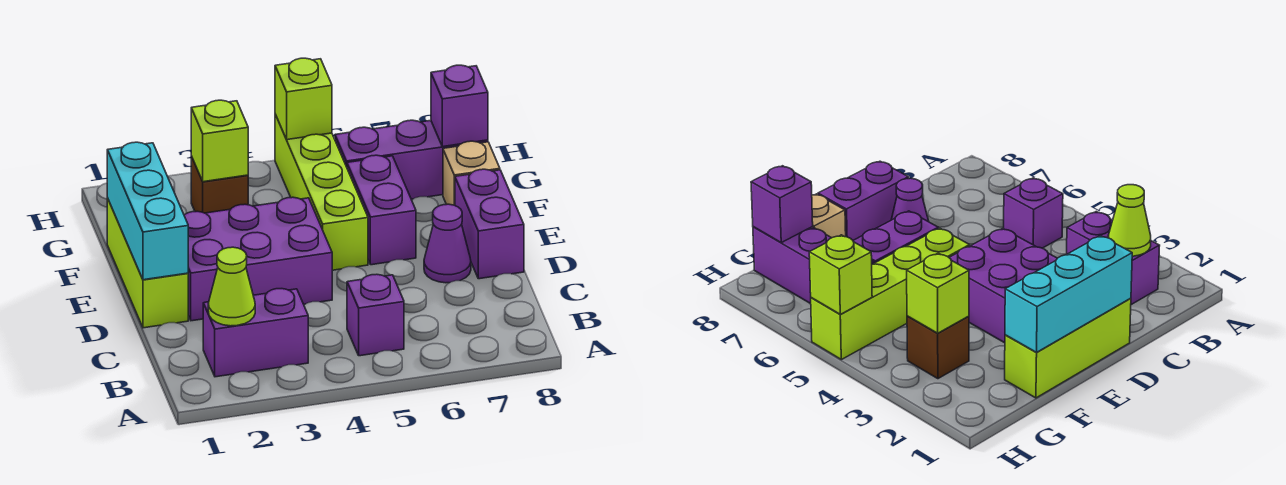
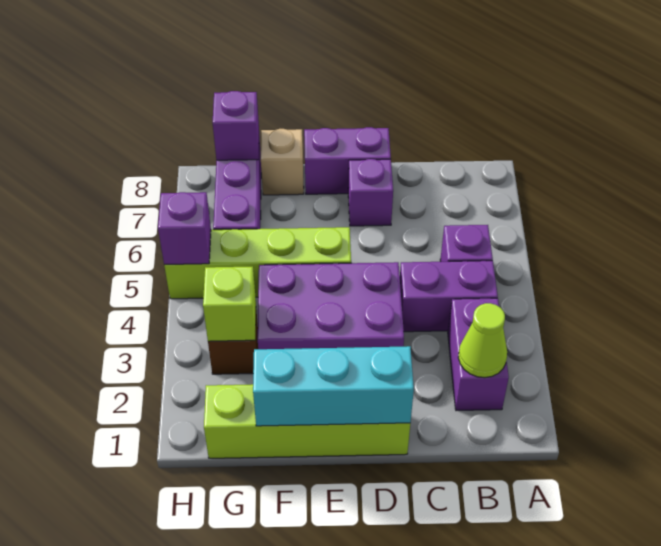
lime brick D1:F1 level 1 -> lime brick D1:G1 level 1
purple brick D2:E4 level 1 -> purple brick D3:F4 level 1
purple cone D7 level 1 -> purple brick D7 level 1
purple brick E6:F6 level 1 -> purple brick B4:C4 level 1
lime brick H5 level 2 -> purple brick H5 level 2

